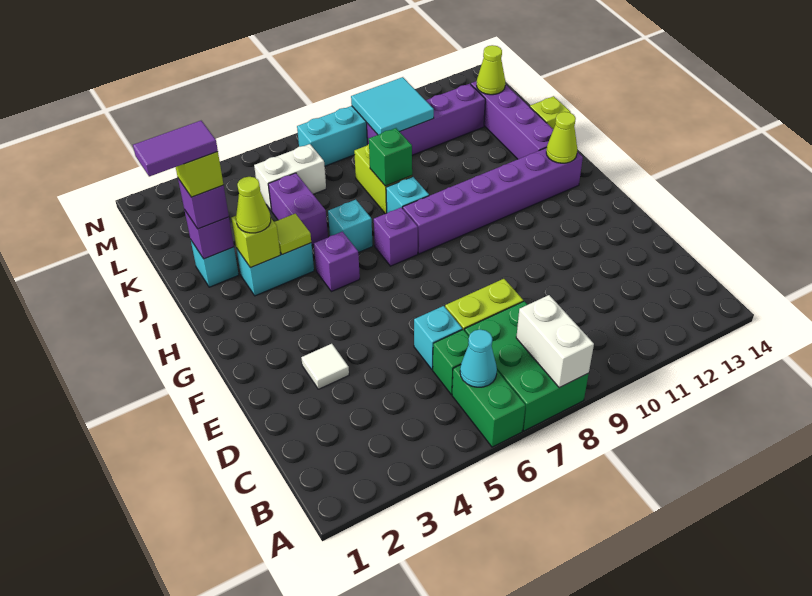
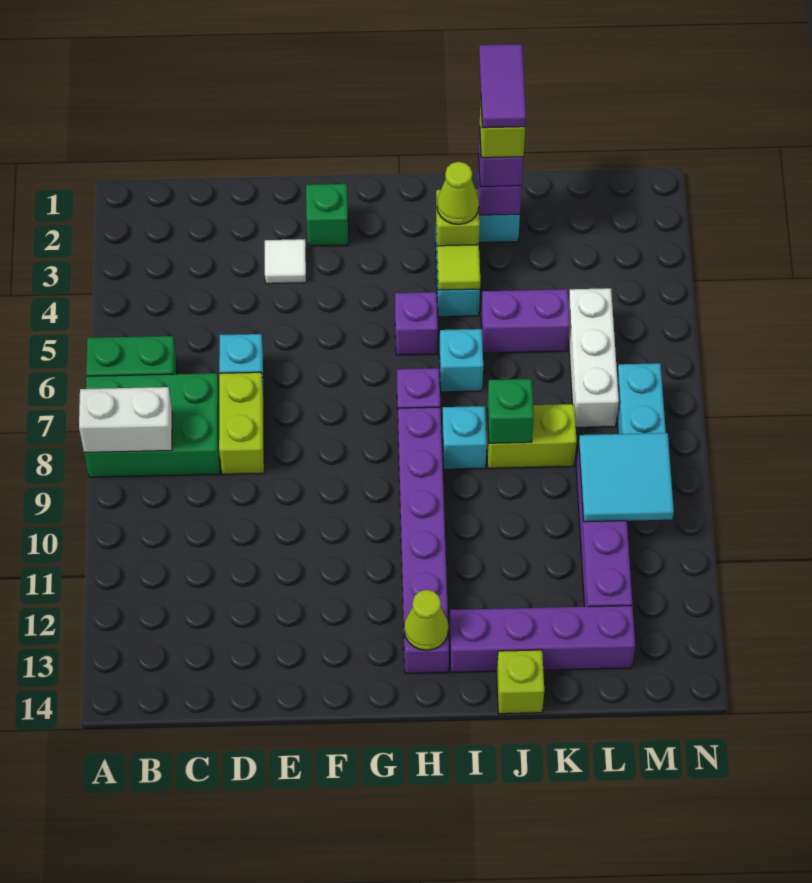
cyan cone B6 level 2 -> none
green brick C6 level 1 -> green brick F2 level 1
white brick L5:L6 level 1 -> white brick L5:L7 level 1
lime cone L13 level 2 -> none

